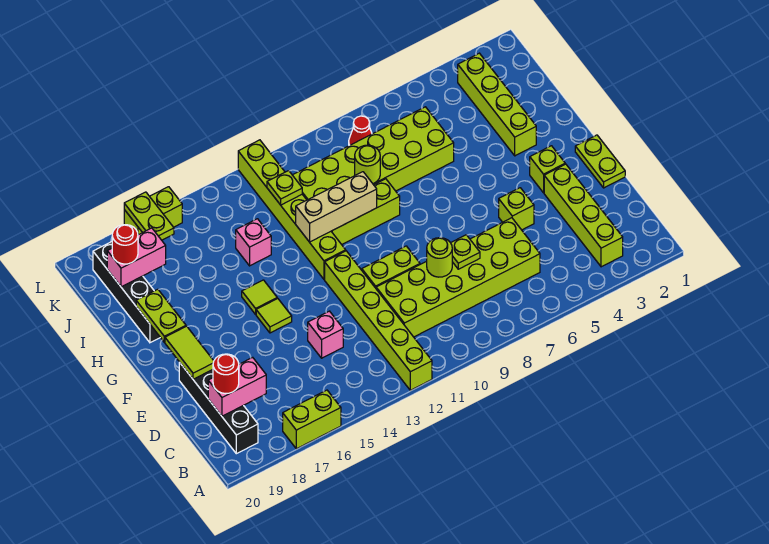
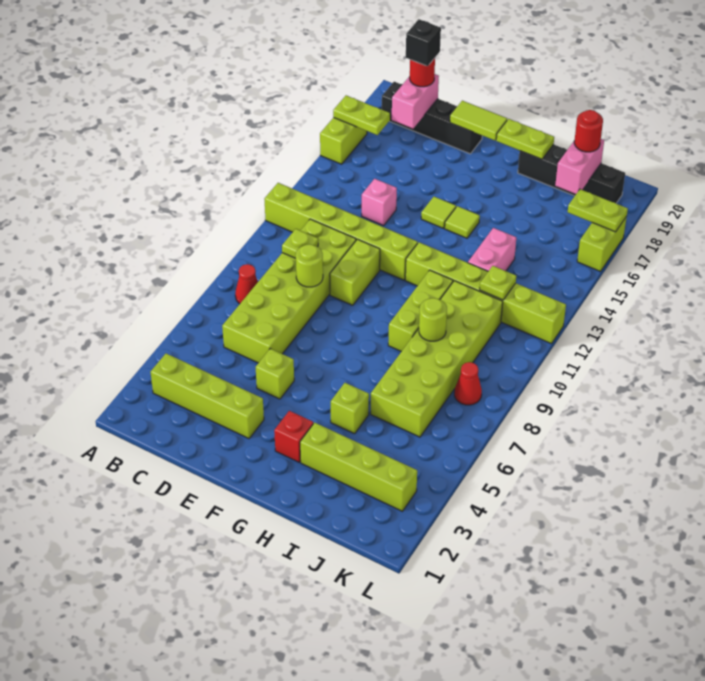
none -> red cone B8 level 1
none -> black brick C19 level 4
lime plate D8 level 2 -> lime plate C10 level 2
lime plate E1:F1 level 1 -> lime plate A17:B17 level 2
lime brick F3 level 1 -> lime brick H5 level 1
none -> red brick G3 level 1
tan brick H10:H12 level 2 -> none
pink brick I14 level 1 -> pink brick I13:I14 level 1

